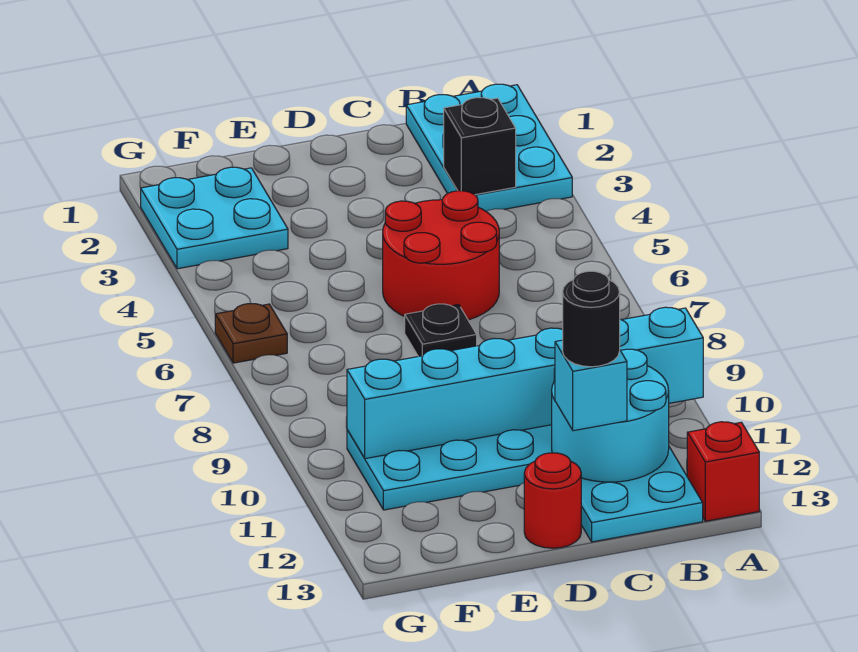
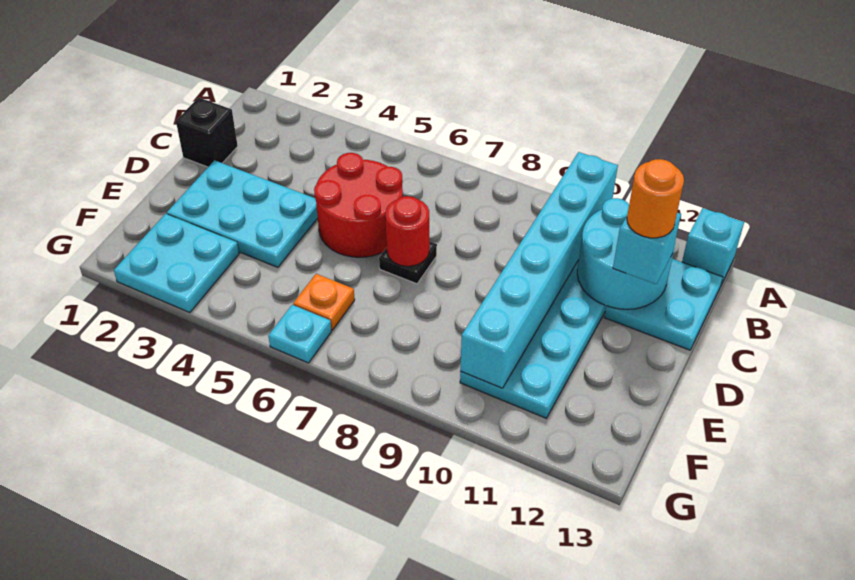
cyan plate A1:B3 level 1 -> cyan plate D2:E4 level 1
red brick A13 level 1 -> cyan brick A13 level 1
black brick B3 level 2 -> black brick C1 level 1
black round brick C12 level 4 -> orange round brick C12 level 4
red round brick D13 level 1 -> red round brick D7 level 2
none -> orange plate F6 level 1
brown plate G6 level 1 -> cyan plate G6 level 1

